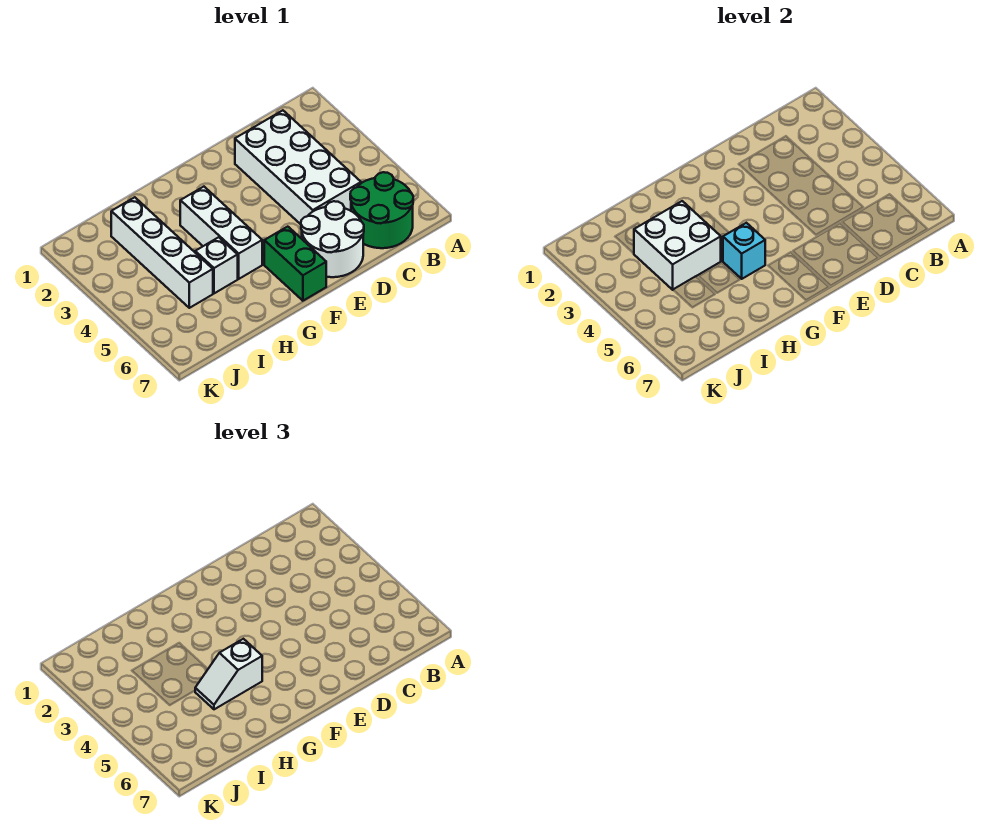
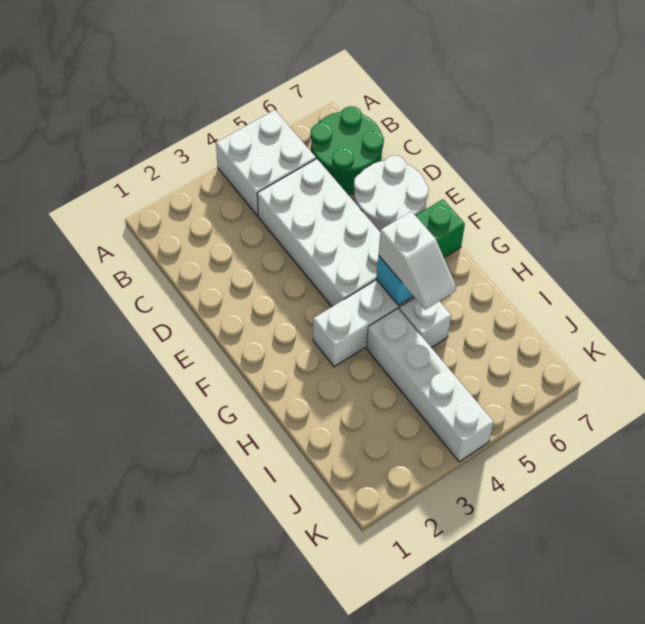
white brick C2:D5 level 1 -> white brick C4:F5 level 1
white brick H3:I4 level 2 -> white brick A4:B5 level 1
white brick I2:I5 level 1 -> white brick H4:K4 level 1

